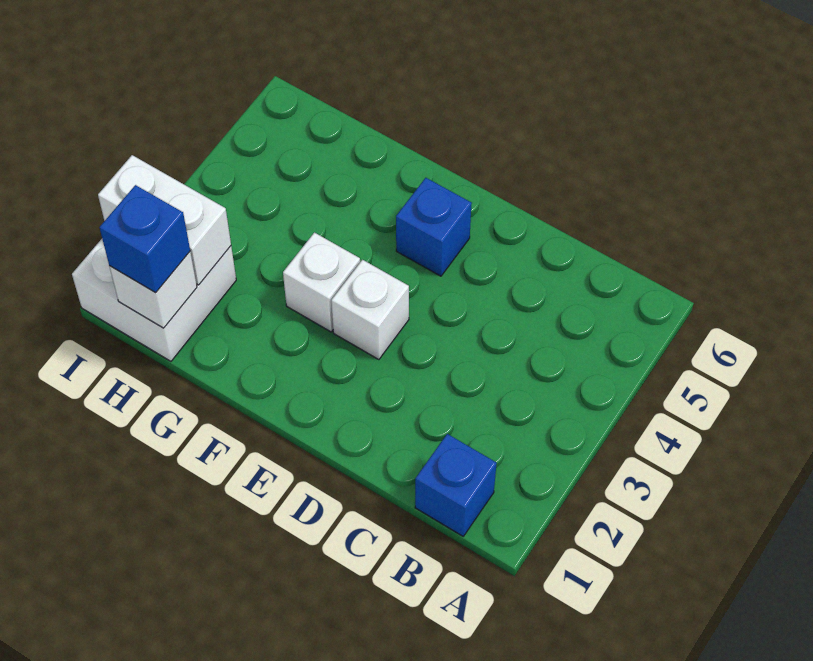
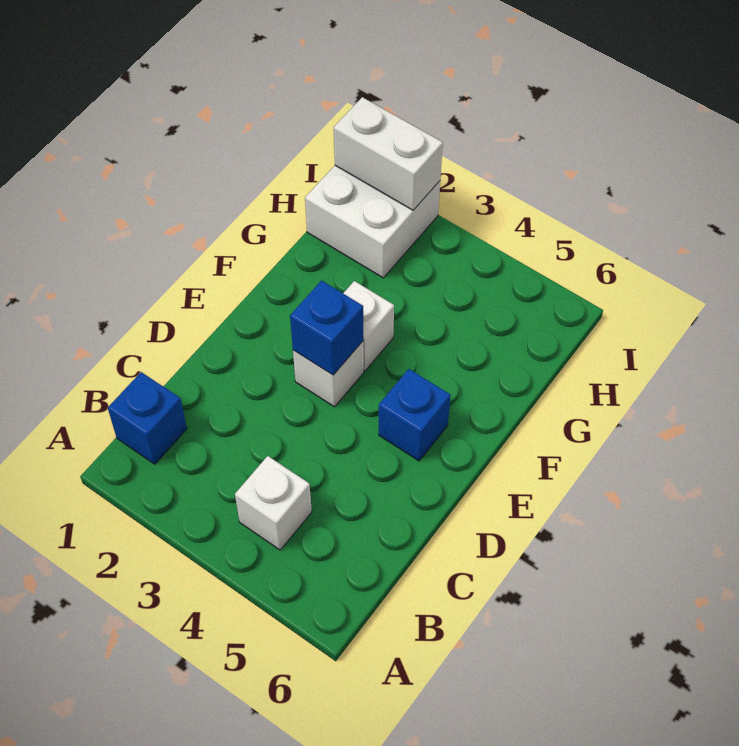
white brick H1 level 2 -> white brick B4 level 1
blue brick H1 level 3 -> blue brick E3 level 2
white brick H2:I2 level 2 -> white brick I1:I2 level 2

